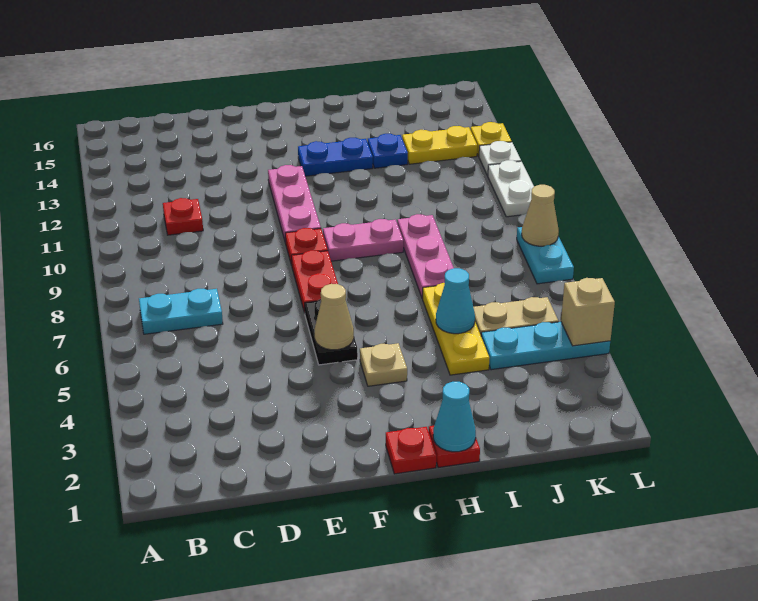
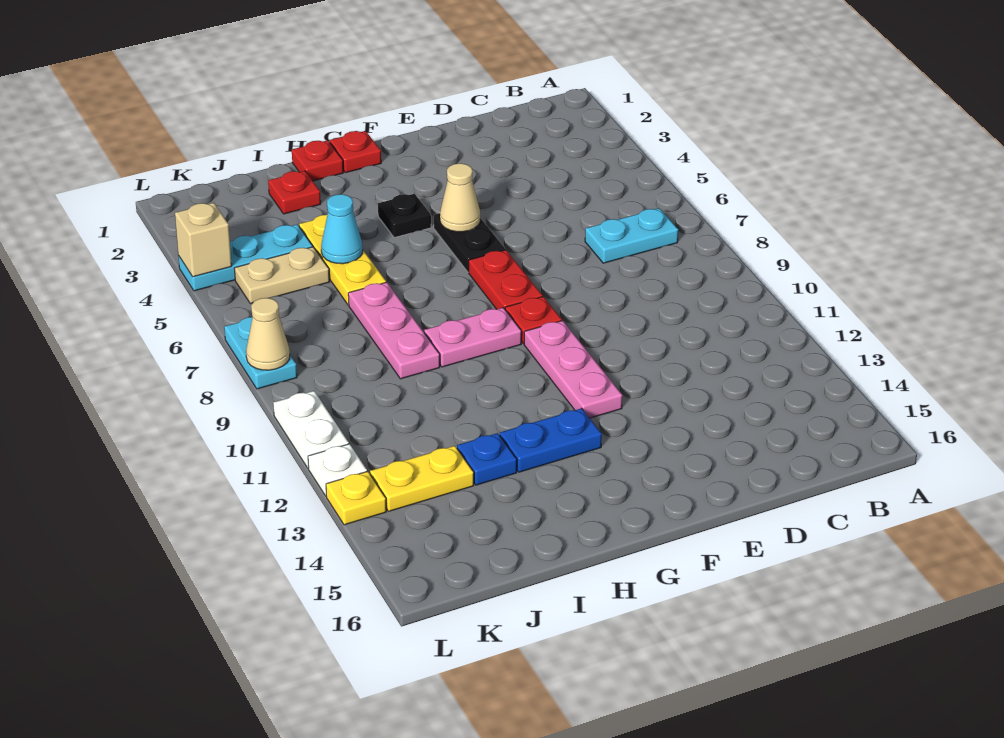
red plate C11 level 1 -> red plate I2 level 1
tan plate G4 level 1 -> black plate G4 level 1
cyan cone H1 level 2 -> none

